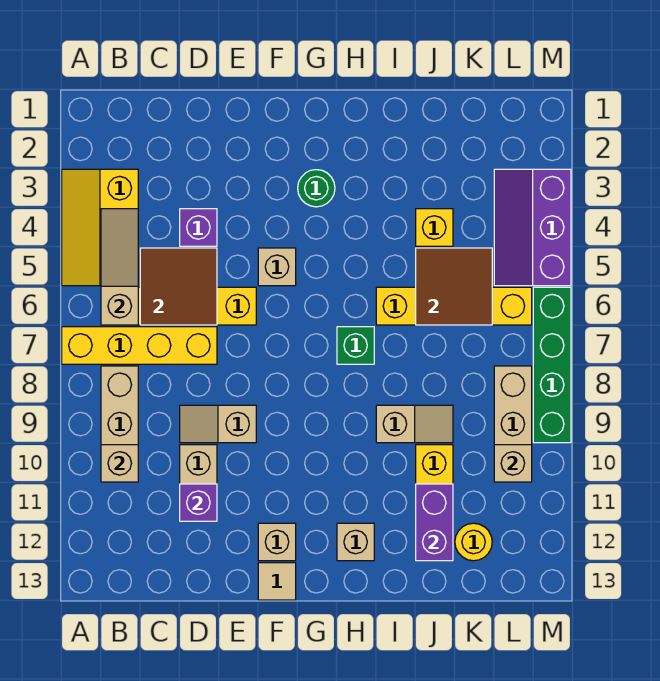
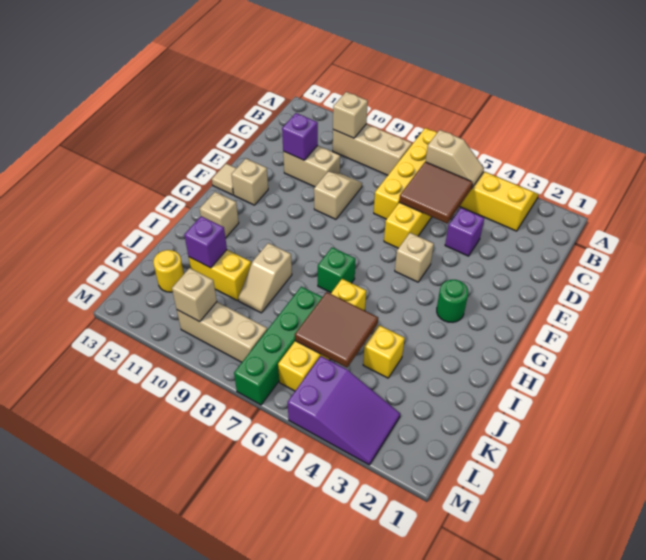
tan slope B4:B6 level 2 top 6 -> tan slope B5:B6 level 2 top 6
purple brick J11:J12 level 2 -> purple brick J11 level 2
purple slope L3:M5 level 1 top M -> purple slope L3:M5 level 1 top 5
green brick M6:M9 level 1 -> green brick J7:M7 level 1

